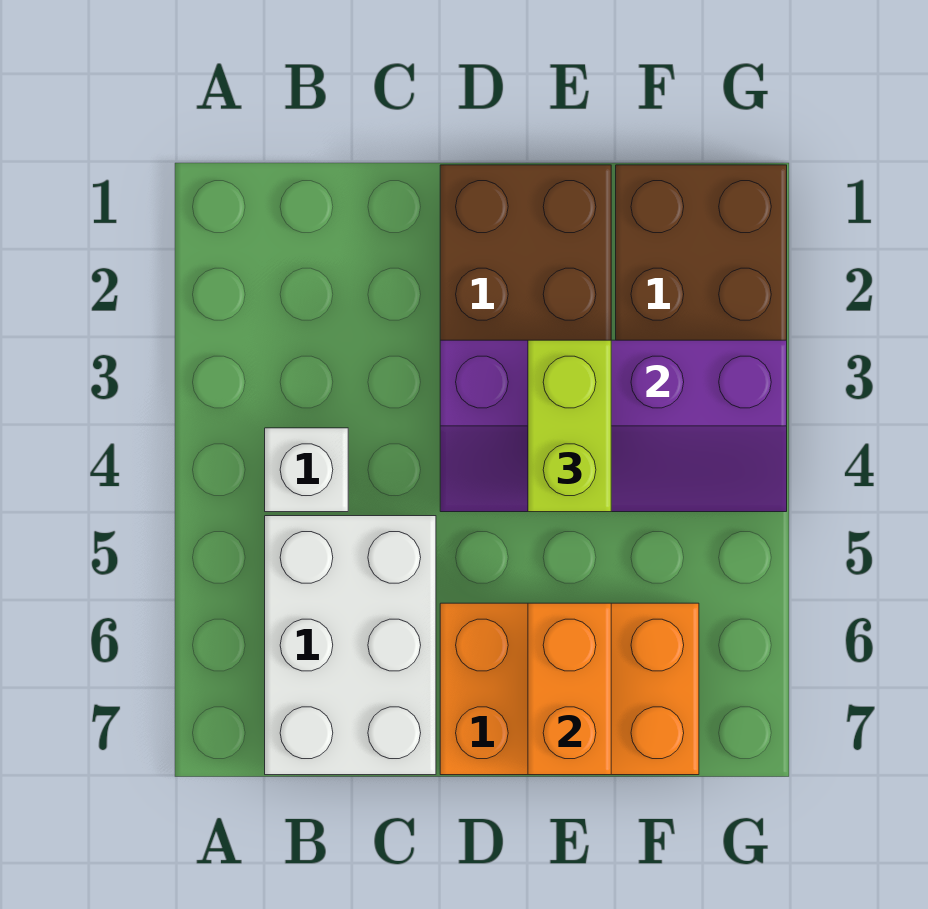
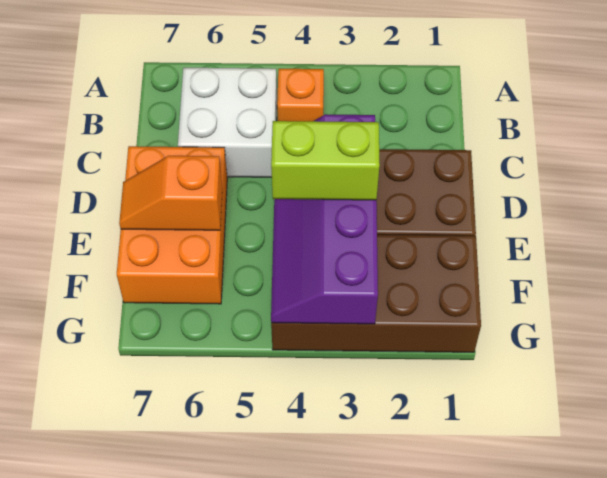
white brick B4 level 1 -> orange brick B4 level 1
white brick B5:C7 level 1 -> white brick B5:C6 level 1
orange brick E6:E7 level 2 -> orange slope E6:E7 level 2 top 6

